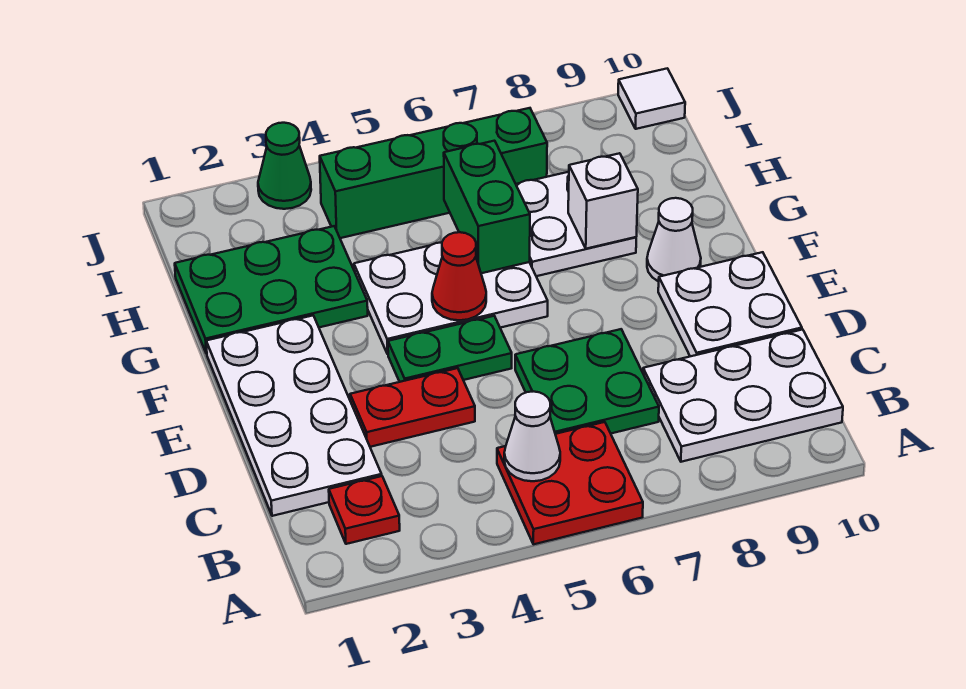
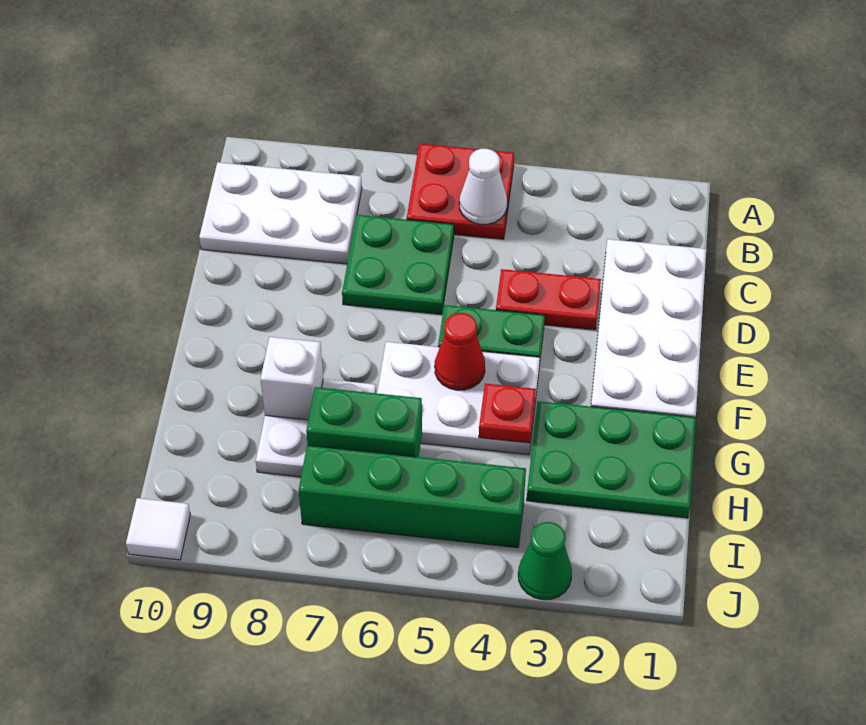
red plate B2 level 1 -> red plate G4 level 2
white plate D9:E10 level 1 -> none
white cone F9 level 1 -> none
green brick G6:H6 level 2 -> green brick H6:H7 level 2

